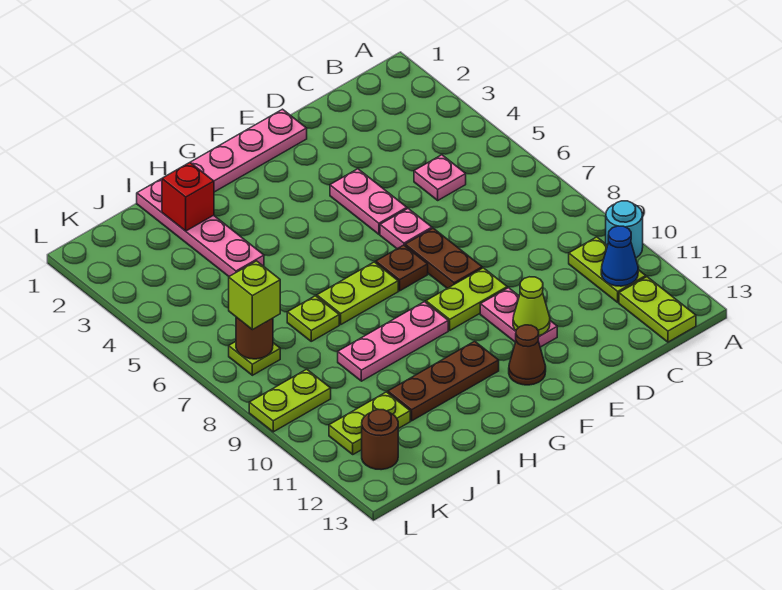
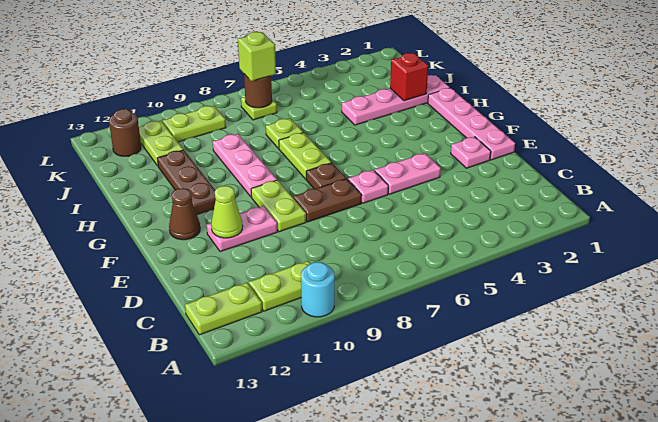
blue cone B11 level 2 -> none
pink plate C5 level 1 -> pink plate E2 level 1
lime plate K9:L9 level 1 -> lime plate K9:K10 level 1

